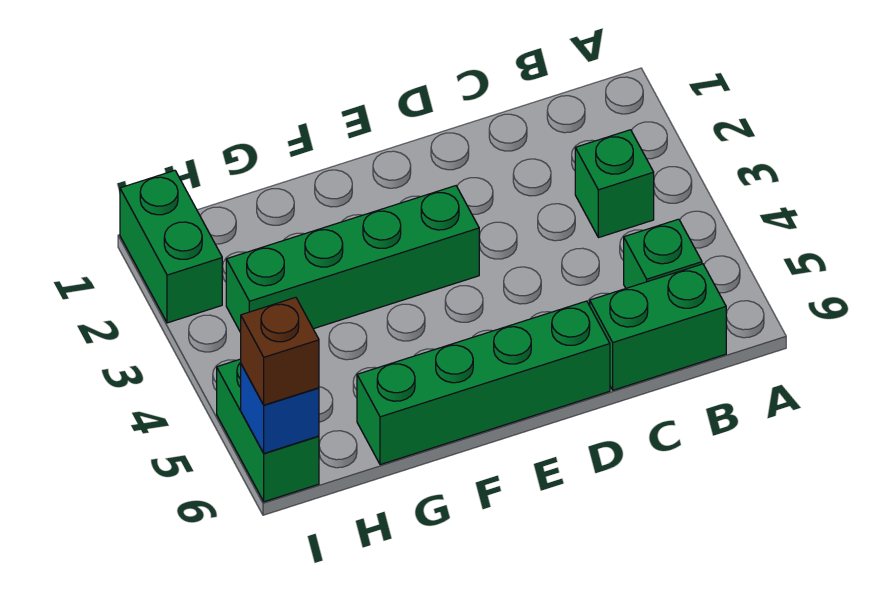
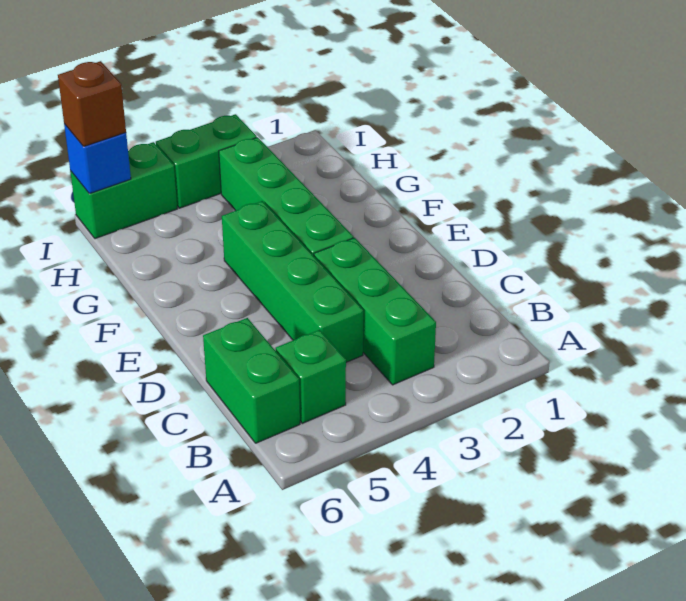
green brick B3 level 1 -> green brick B3:D3 level 1
green brick D6:G6 level 1 -> green brick C4:F4 level 1
green brick I1:I2 level 1 -> green brick I3:I4 level 1

